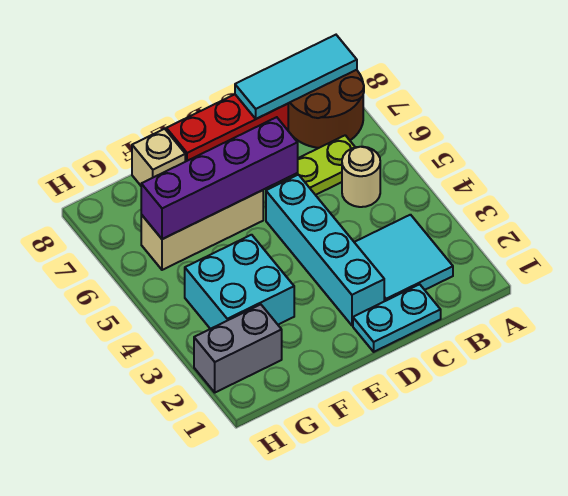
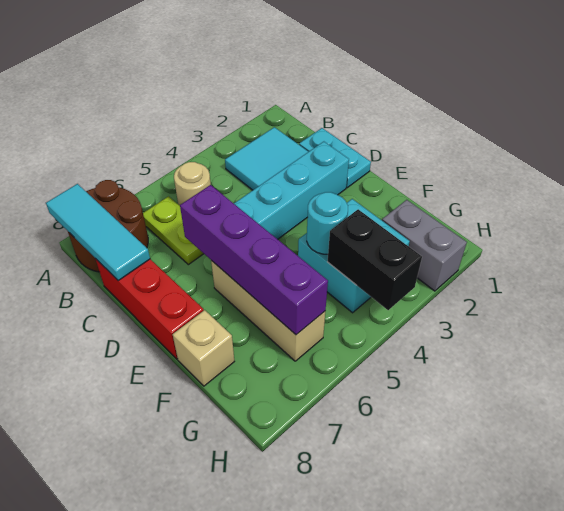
none -> cyan round brick F4 level 2
none -> black brick G4:H4 level 2

